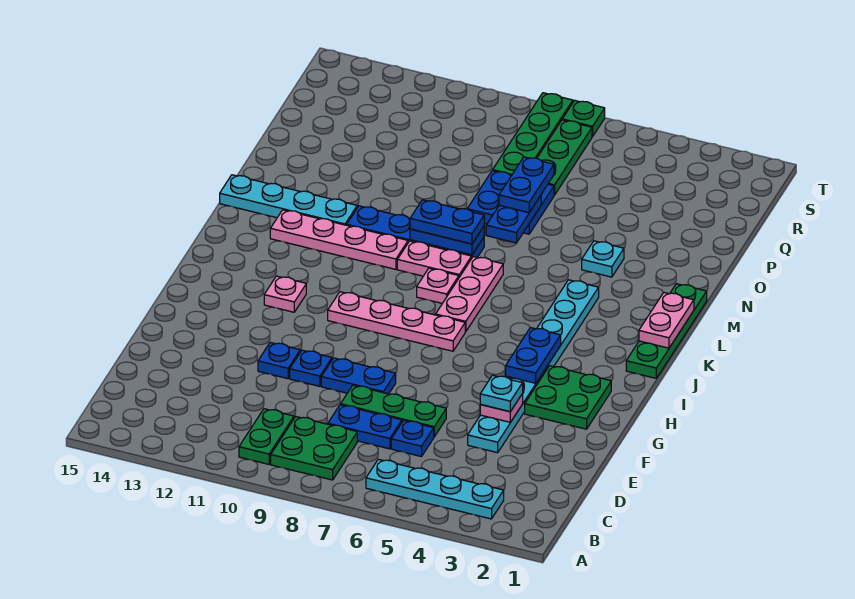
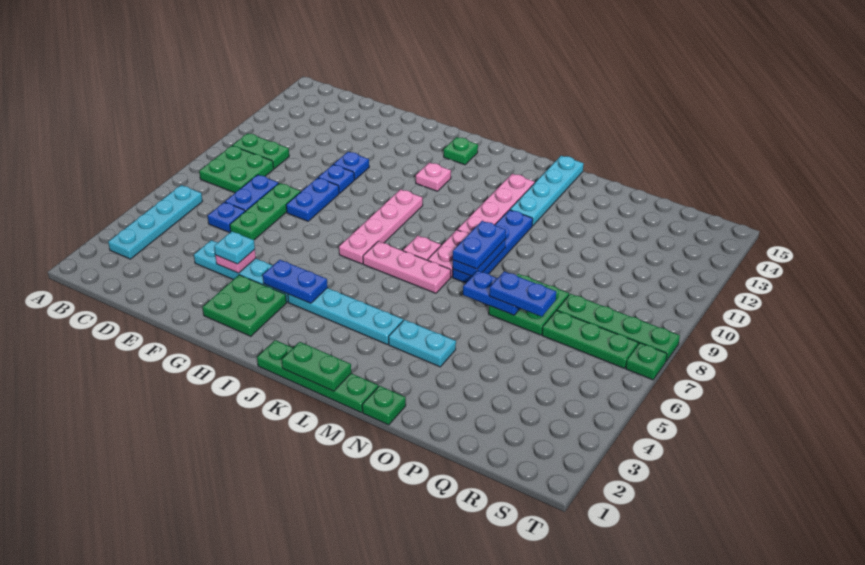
none -> green plate I14 level 1
pink plate K1:L1 level 2 -> green plate K1:L1 level 2
none -> green plate N1 level 1
cyan plate N4 level 1 -> cyan plate M4:N4 level 1
blue plate O7:P8 level 1 -> green plate O7:P8 level 1

